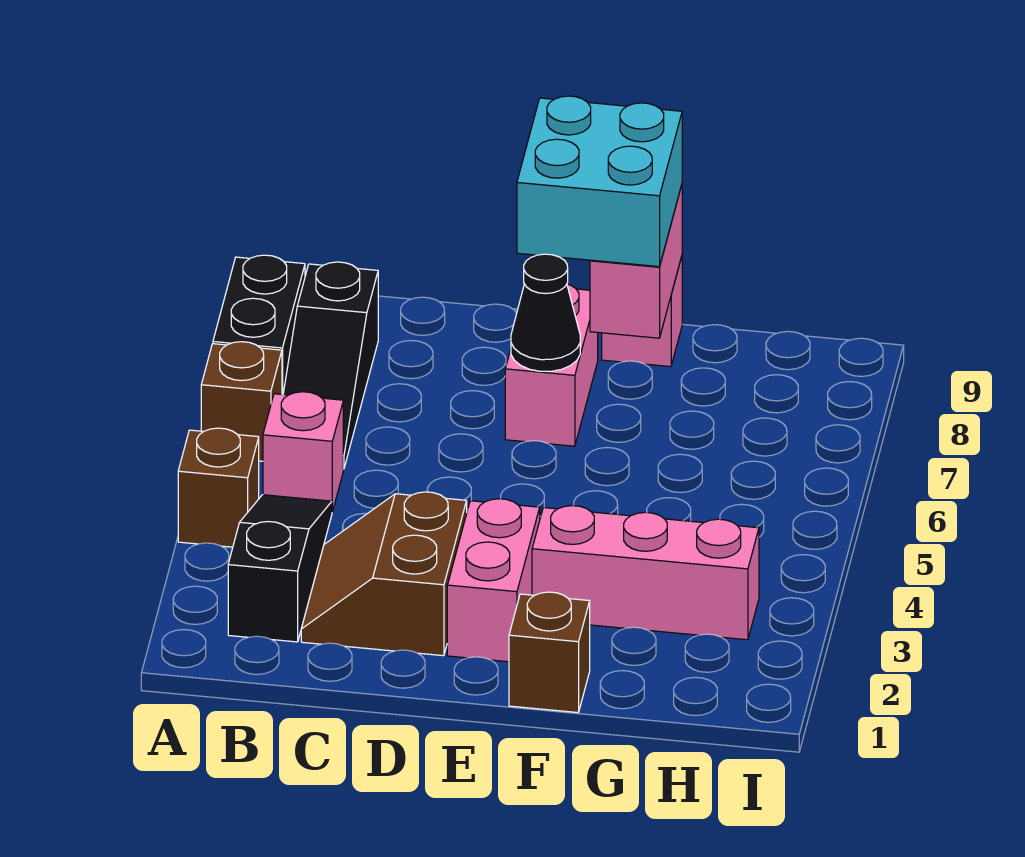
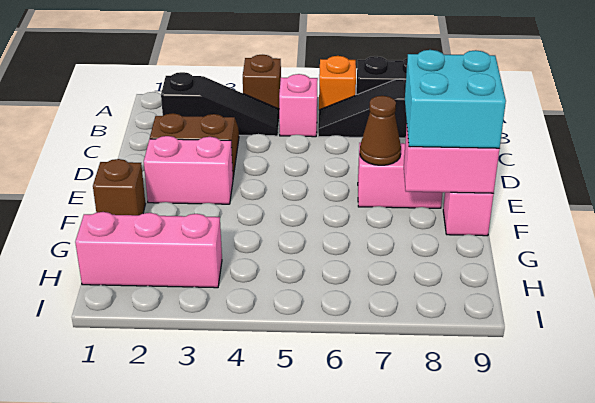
brown brick A6 level 1 -> orange brick A6 level 1
black cone E7 level 2 -> brown cone E7 level 2
pink brick F3:H3 level 1 -> pink brick H1:H3 level 1

